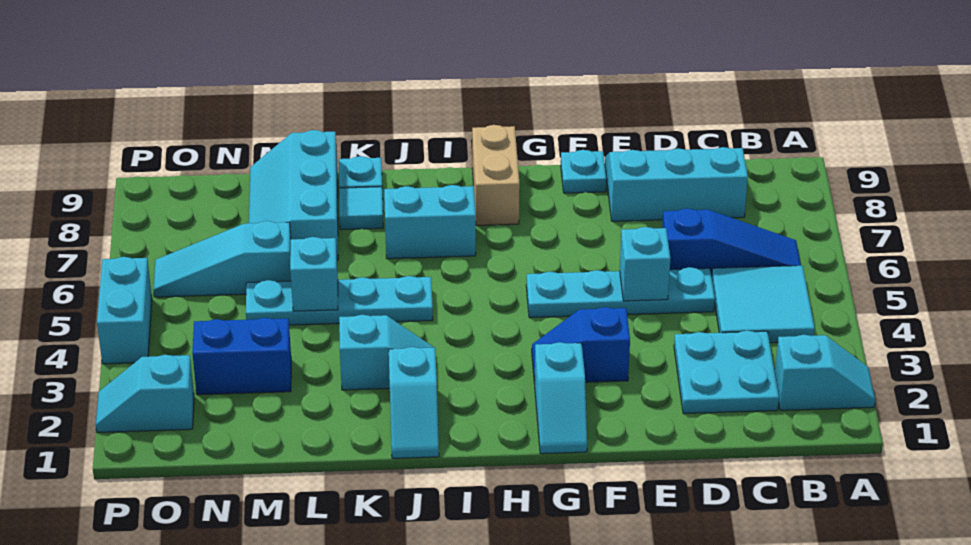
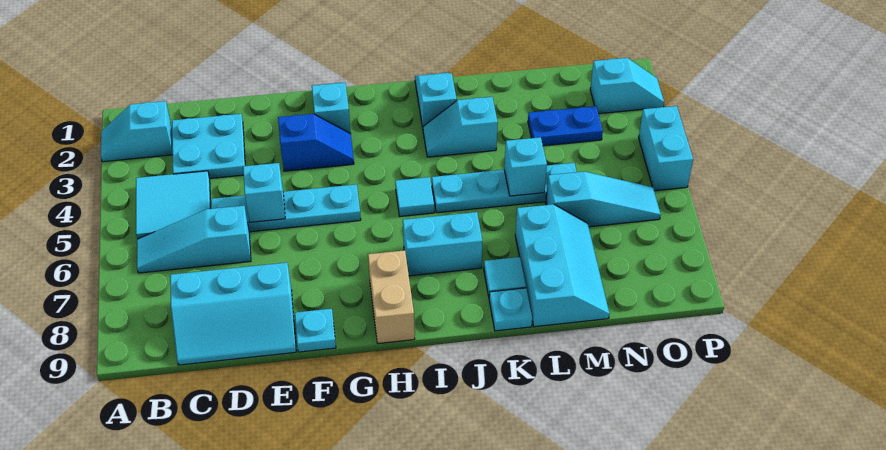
blue slope B6:D6 level 1 top D -> cyan slope B6:D6 level 1 top D
none -> cyan tile I5 level 1
blue brick M3:N3 level 1 -> blue plate M3:N3 level 1

